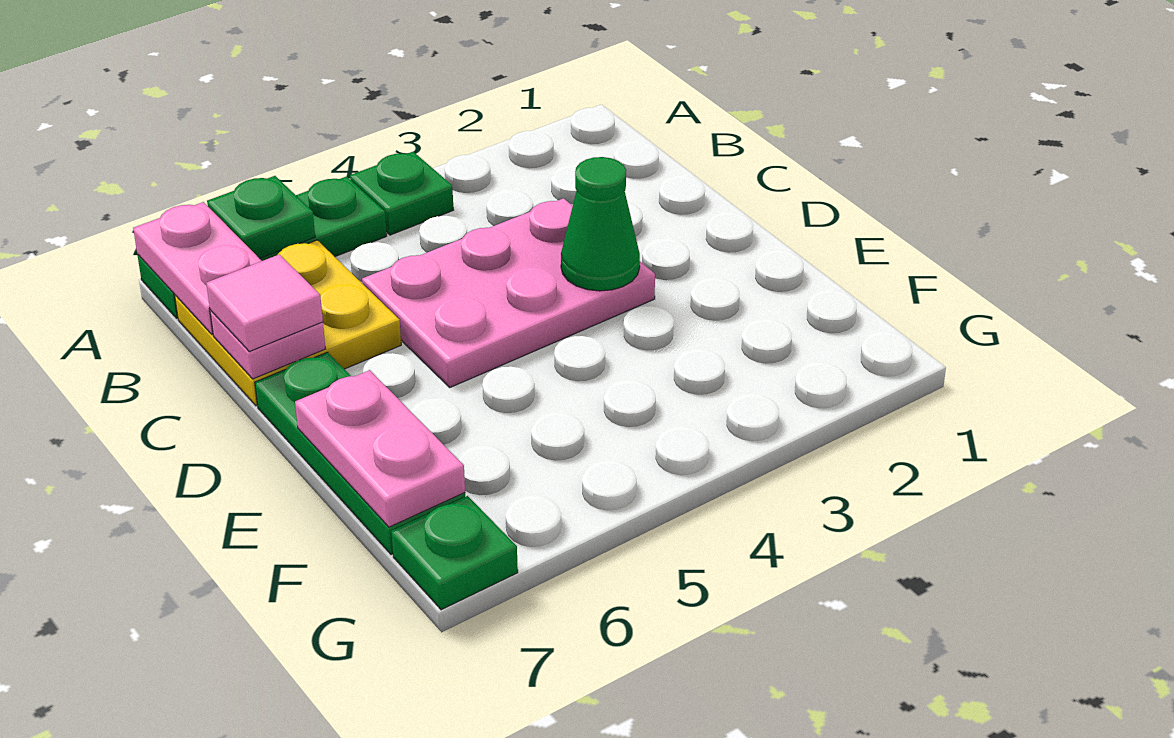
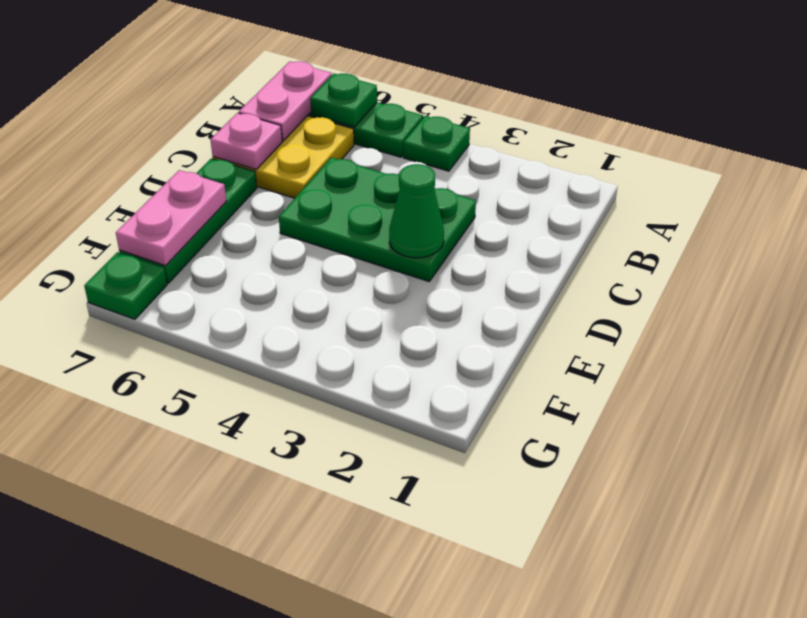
pink plate C3:D5 level 1 -> green plate C3:D5 level 1
pink tile C7 level 3 -> none

